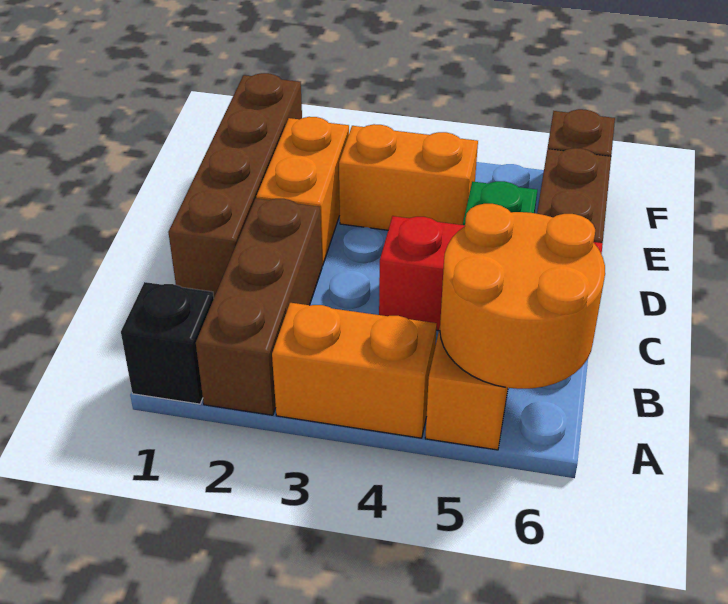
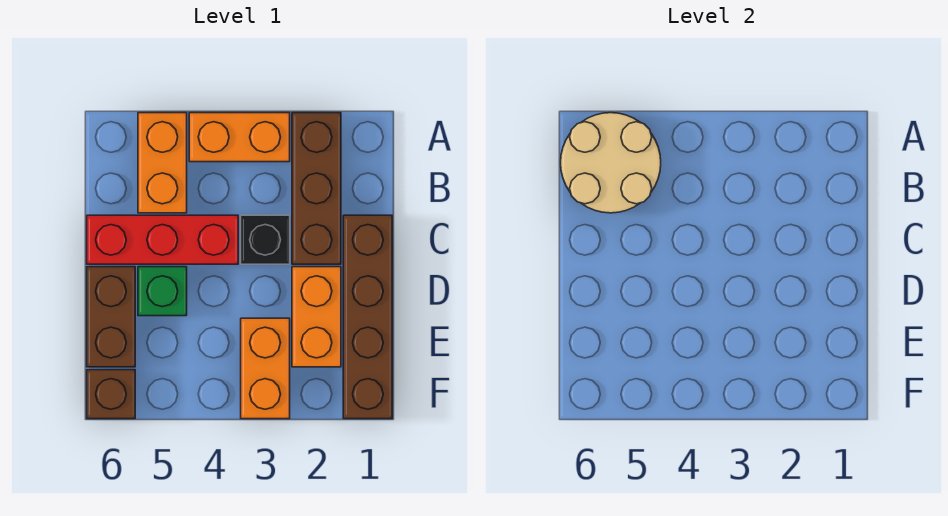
black brick A1 level 1 -> black brick C3 level 1
orange round brick A5:B6 level 2 -> tan round brick A5:B6 level 2
orange brick E3:E4 level 1 -> orange brick E3:F3 level 1

